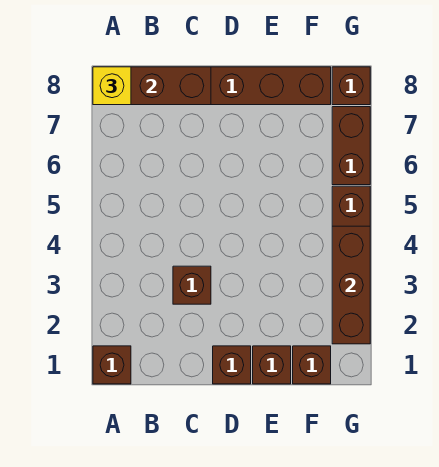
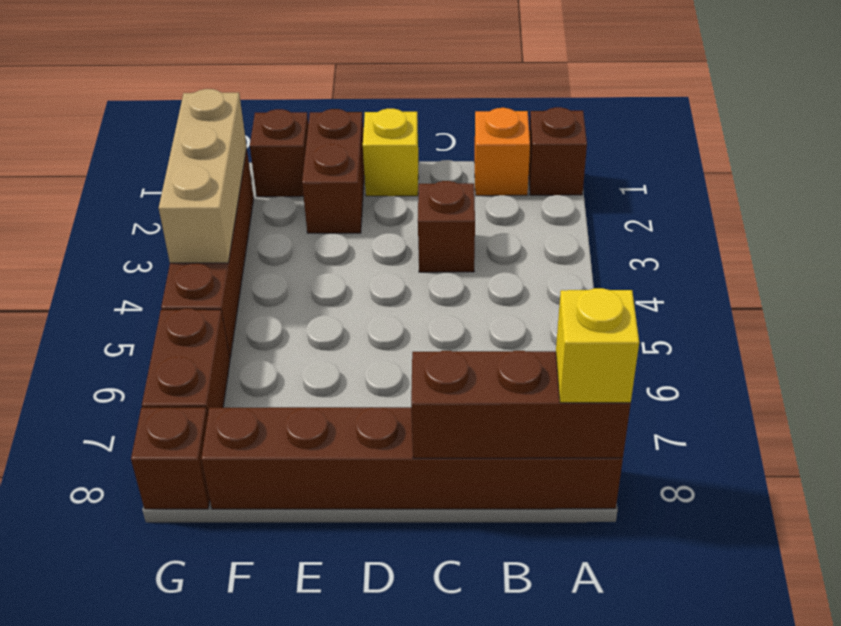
none -> orange brick B1 level 1
brown brick D1 level 1 -> yellow brick D1 level 1
brown brick E1 level 1 -> brown brick E1:E2 level 1
brown brick G2:G4 level 2 -> tan brick G2:G4 level 2

